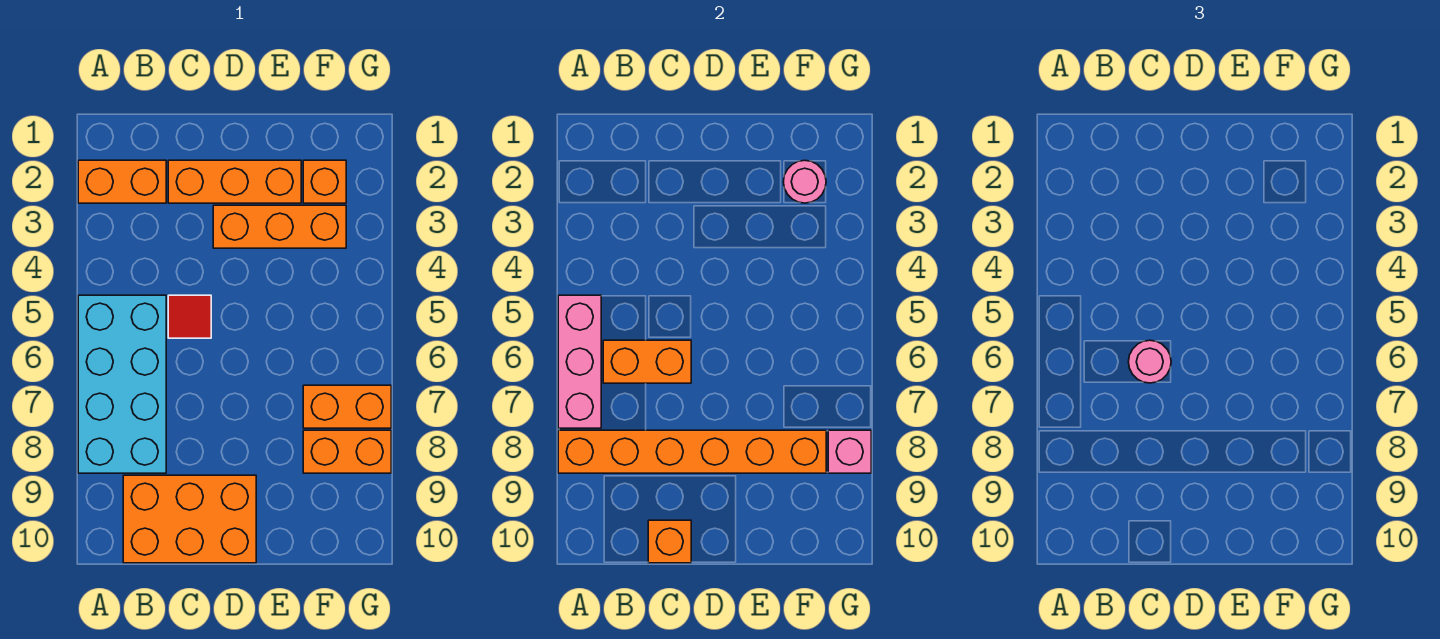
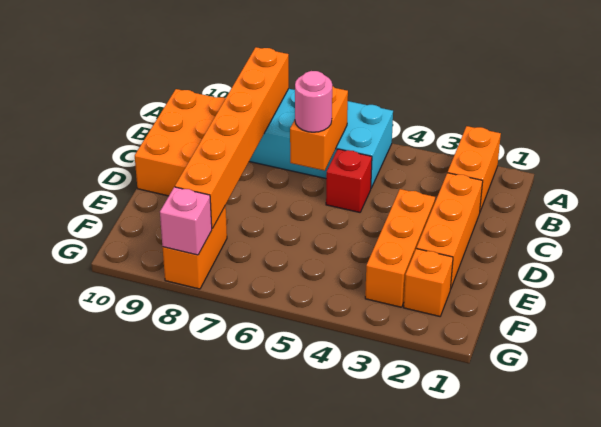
pink brick A5:A7 level 2 -> none
red tile C5 level 1 -> red brick C5 level 1
orange brick C10 level 2 -> none
pink round brick F2 level 2 -> none
orange brick F7:G7 level 1 -> none

